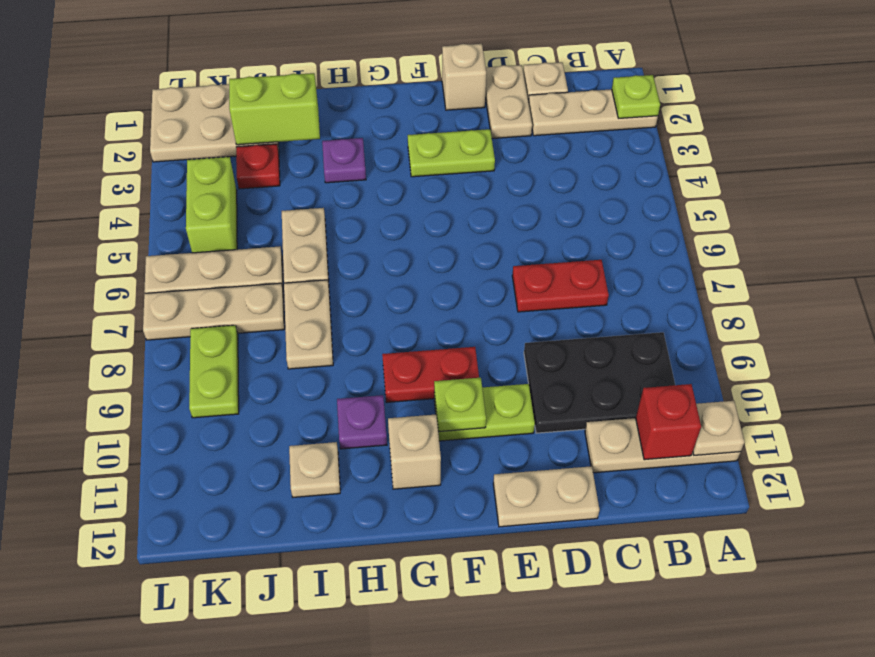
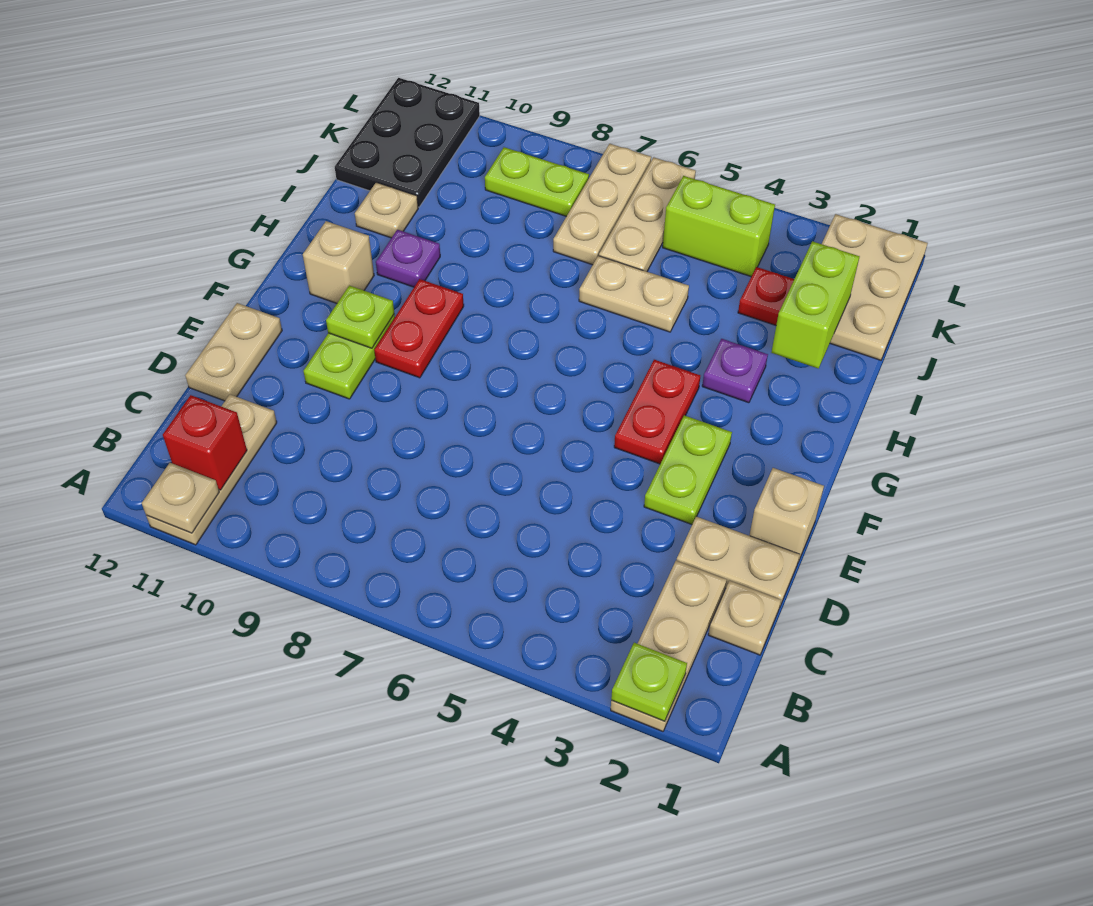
black plate B9:D10 level 1 -> black plate J11:L12 level 1
red plate C7:D7 level 1 -> red plate F4:G4 level 1
tan plate I7:I8 level 1 -> none

